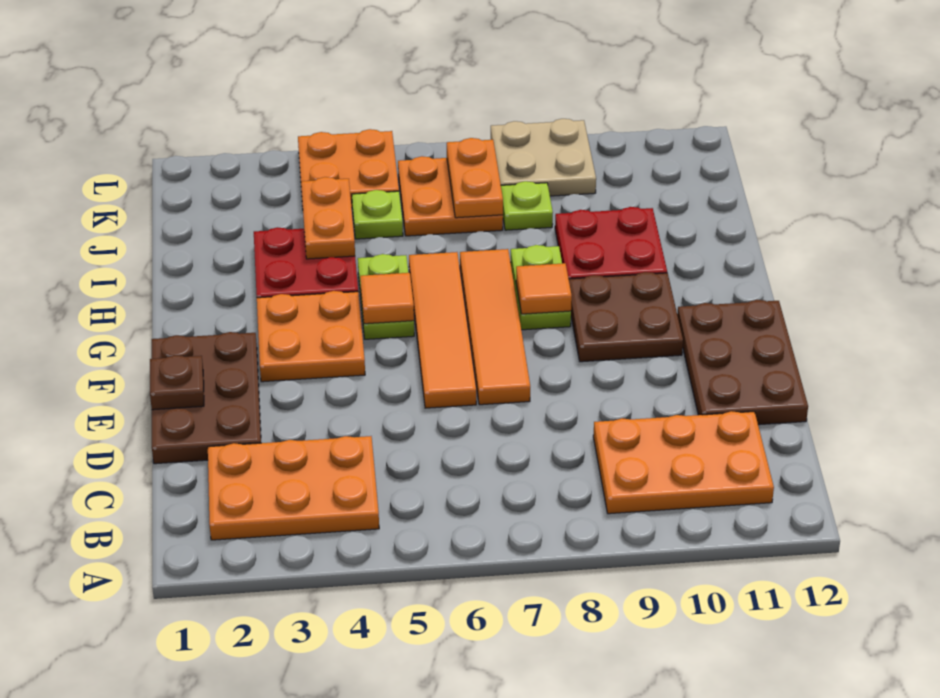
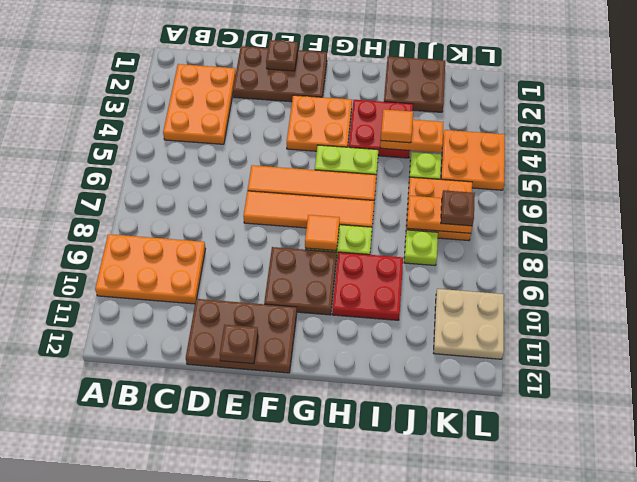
orange plate B9:C11 level 1 -> orange plate A9:C10 level 1
none -> brown plate E12 level 2
orange tile G5 level 2 -> orange tile I4 level 3
none -> brown plate I1:J2 level 1
none -> brown plate K7 level 3
tan plate K8:L9 level 1 -> tan plate K10:L11 level 1

